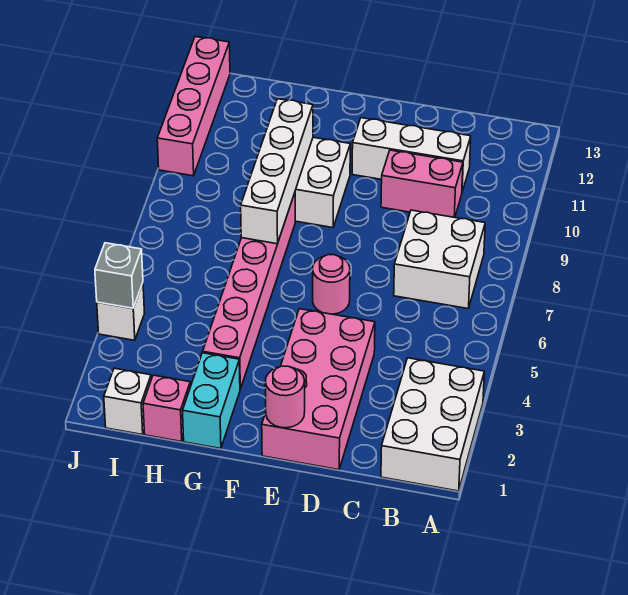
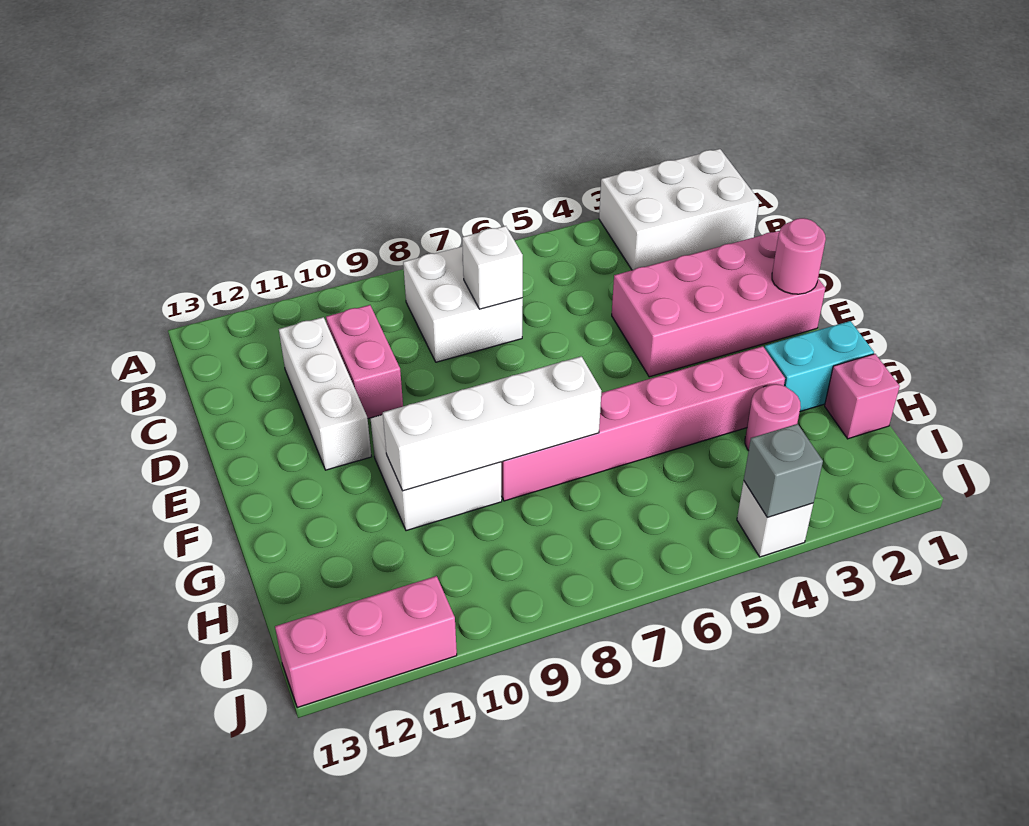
pink round brick E6 level 1 -> pink round brick H3 level 1
white brick I1 level 1 -> white brick C7 level 2
pink brick J10:J13 level 1 -> pink brick J11:J13 level 1

